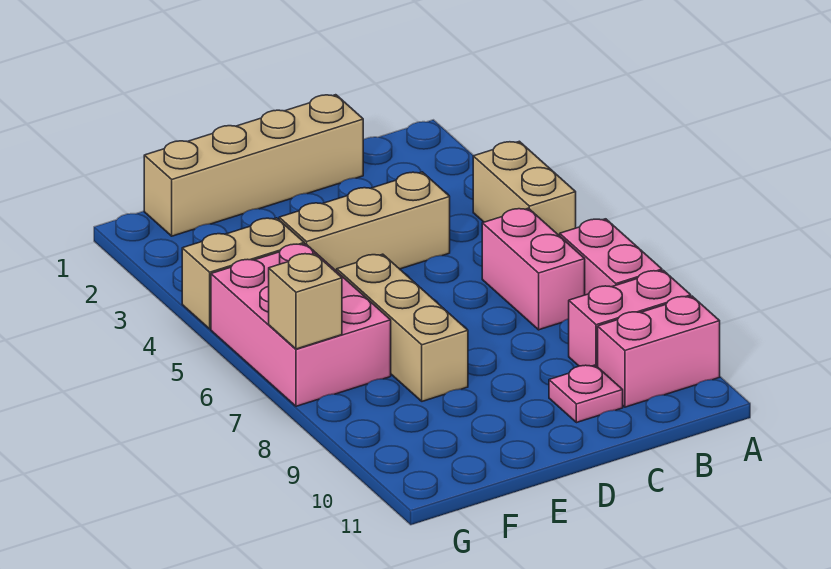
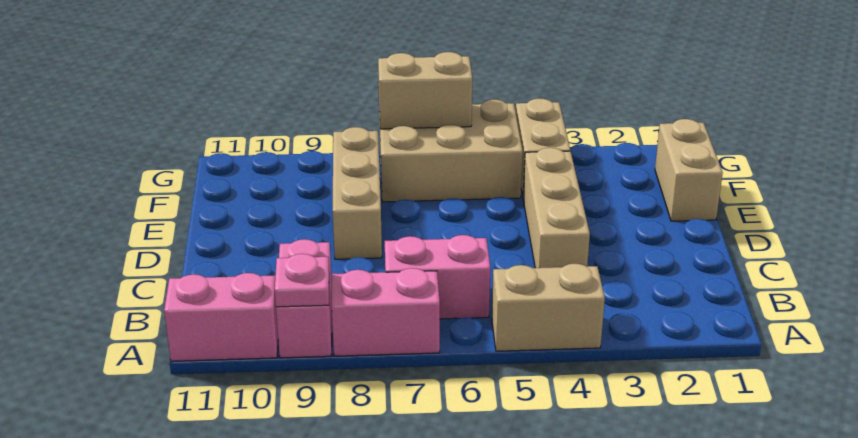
pink brick A10:B10 level 1 -> pink brick A10:A11 level 1
tan brick C1:F1 level 1 -> tan brick E1:F1 level 1
pink plate C10 level 1 -> pink plate A9 level 2
tan brick E6:E8 level 1 -> tan brick D8:F8 level 1
pink brick F5:G7 level 1 -> tan brick F5:G7 level 1
tan brick G7 level 2 -> tan brick G6:G7 level 2

